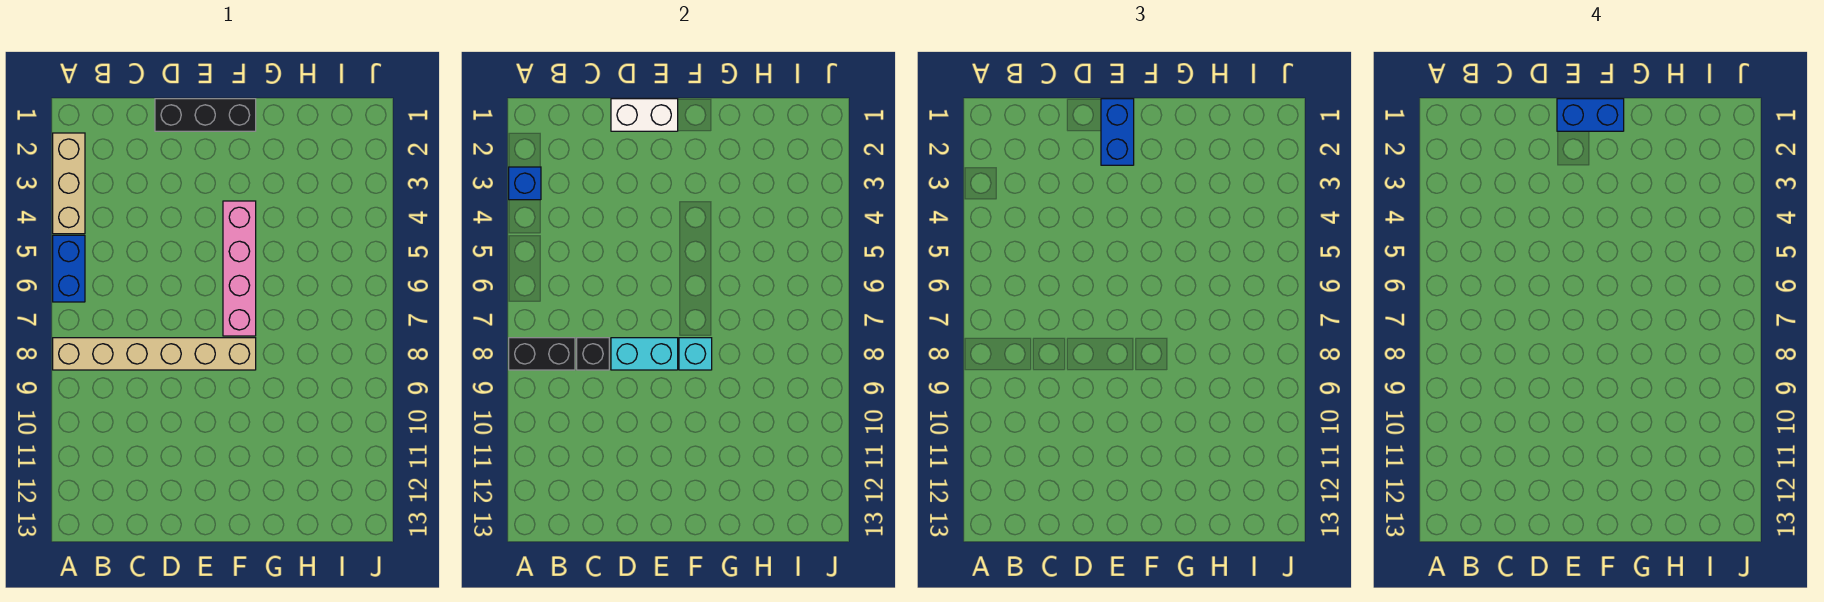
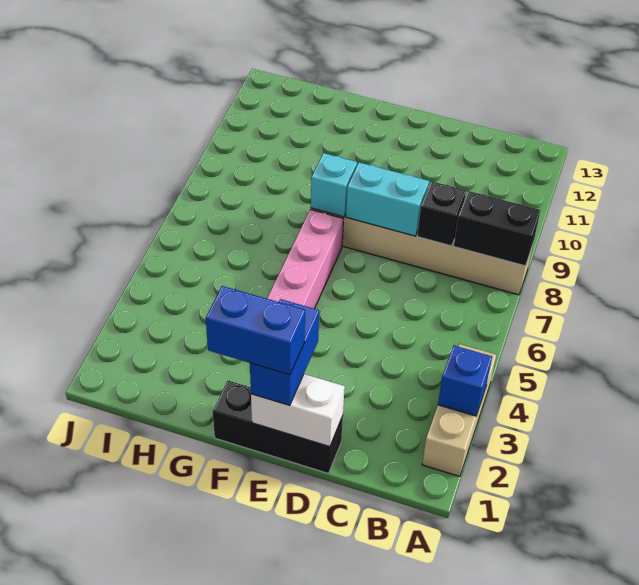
blue brick A5:A6 level 1 -> none

